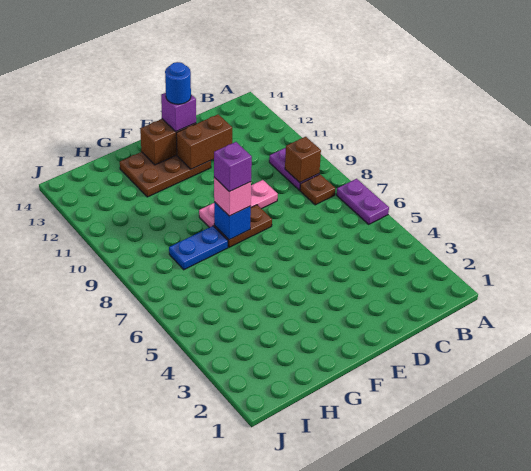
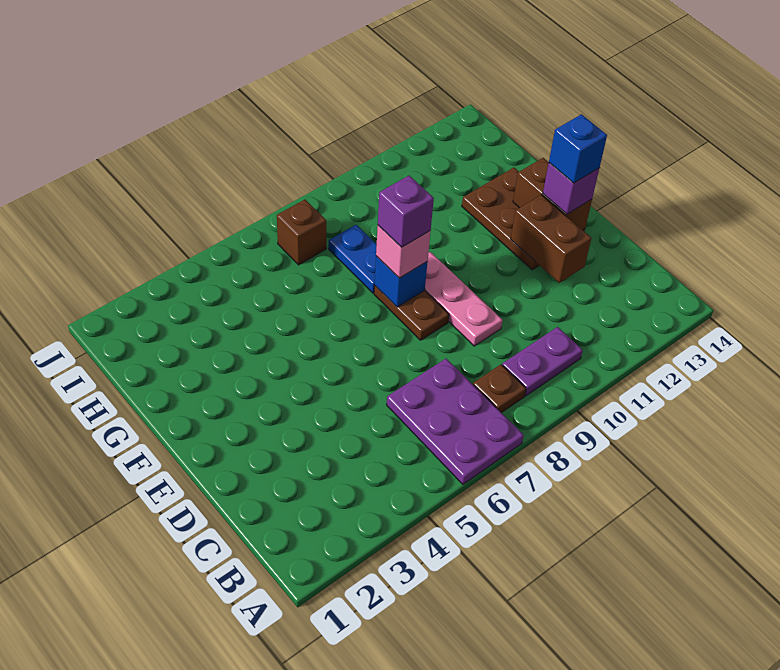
purple plate A6:A7 level 1 -> purple plate A6:C7 level 1
brown brick B9 level 2 -> brown brick I7 level 1
blue round brick E13 level 4 -> blue brick E13 level 4

